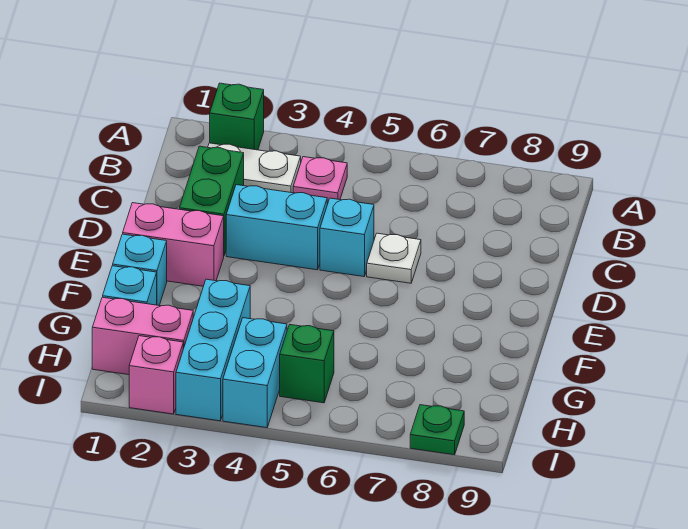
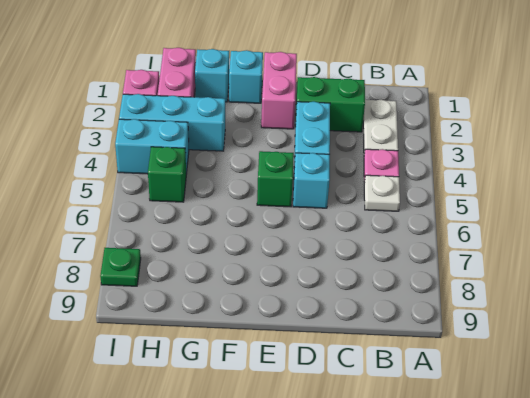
green brick A2 level 1 -> green brick E5 level 1
white plate D6 level 1 -> white plate B5 level 1

